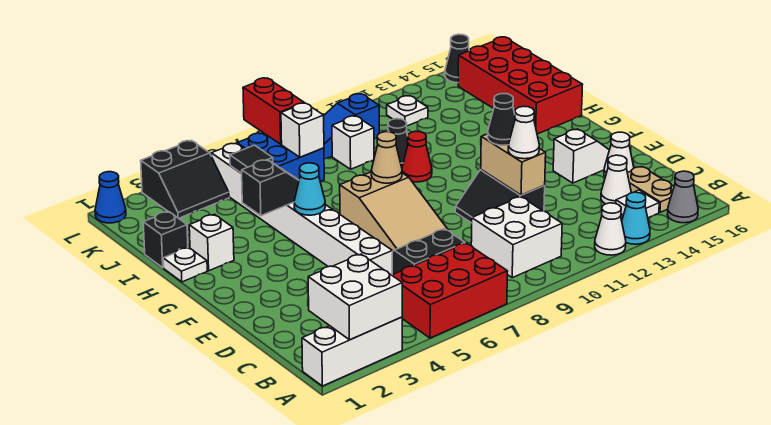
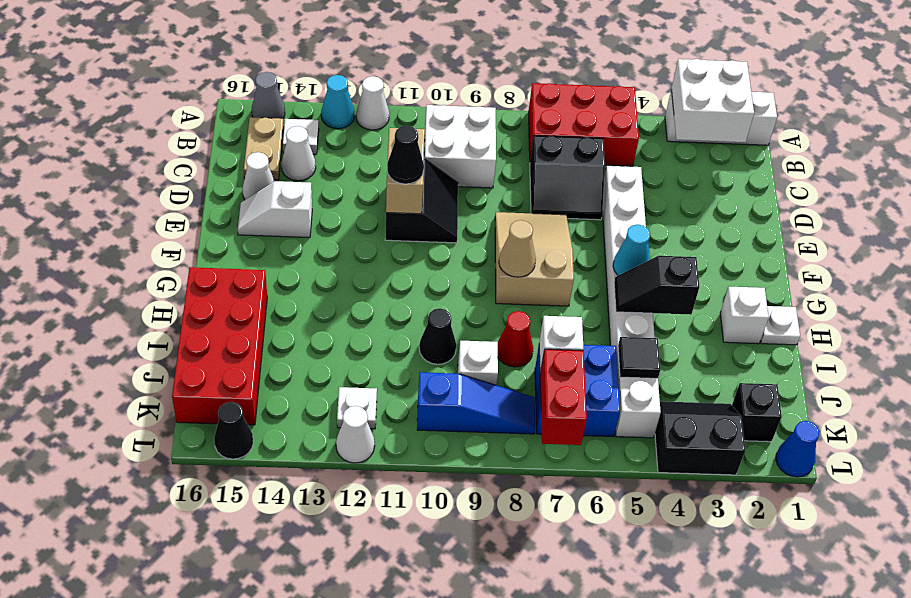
white cone D11 level 3 -> white cone L12 level 1
red cone H10 level 1 -> red cone I8 level 1
black brick I1 level 1 -> black brick K2 level 1

